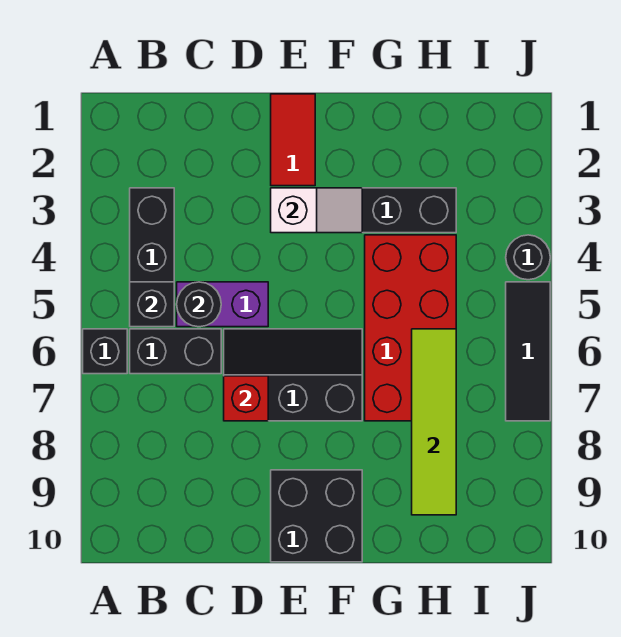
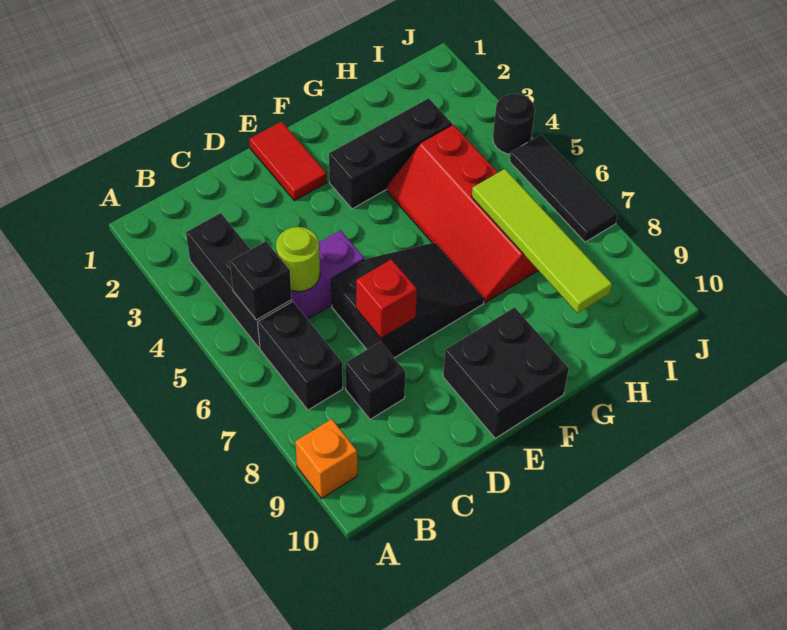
black brick A6 level 1 -> black brick C8 level 1
none -> orange brick A9 level 1
black brick B6:C6 level 1 -> black brick B6:B7 level 1
black round brick C5 level 2 -> lime round brick C5 level 2
black slope D6:F7 level 1 top 7 -> black slope D6:F7 level 1 top D
white slope E3:F3 level 2 top E -> none
red brick G4:H7 level 1 -> red slope G4:H7 level 1 top H

